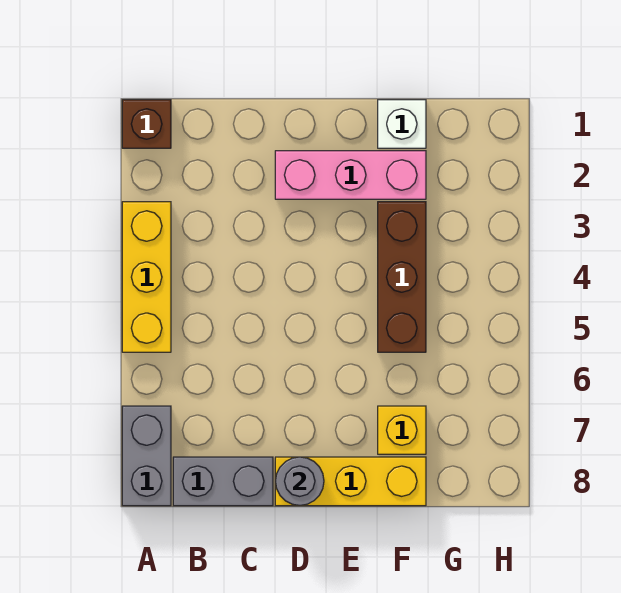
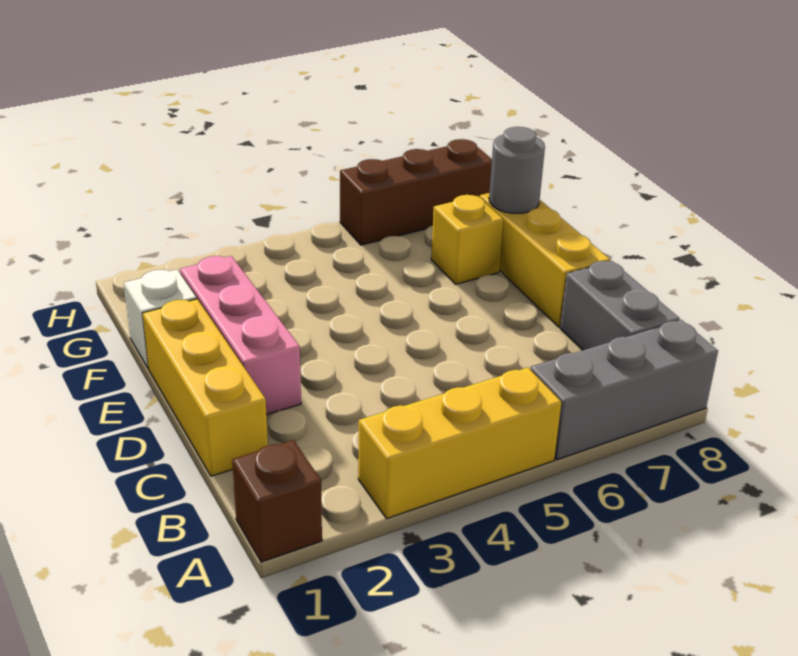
grey brick A7:A8 level 1 -> grey brick A6:A8 level 1
none -> yellow brick C1:E1 level 1
grey round brick D8 level 2 -> grey round brick F8 level 2
brown brick F3:F5 level 1 -> brown brick H6:H8 level 1

